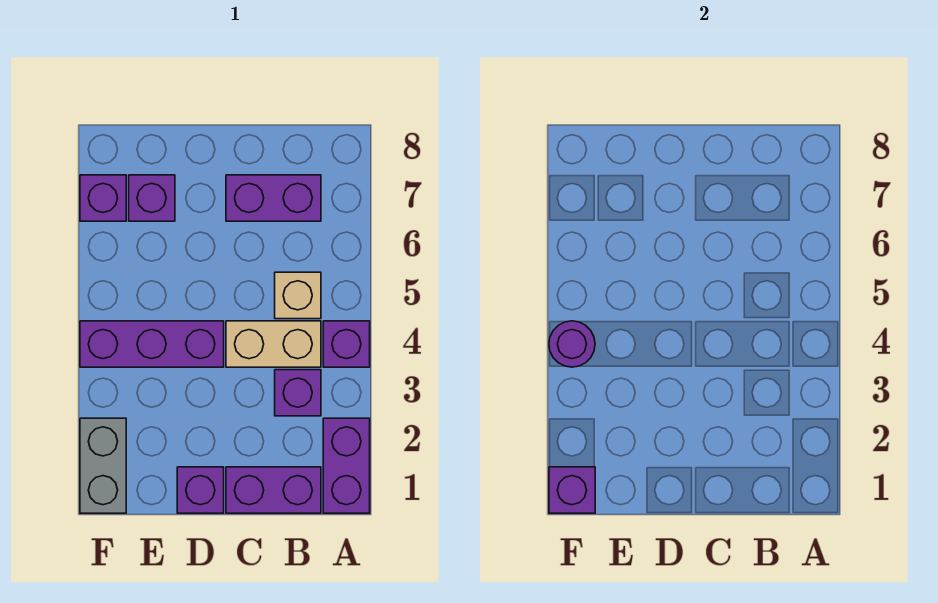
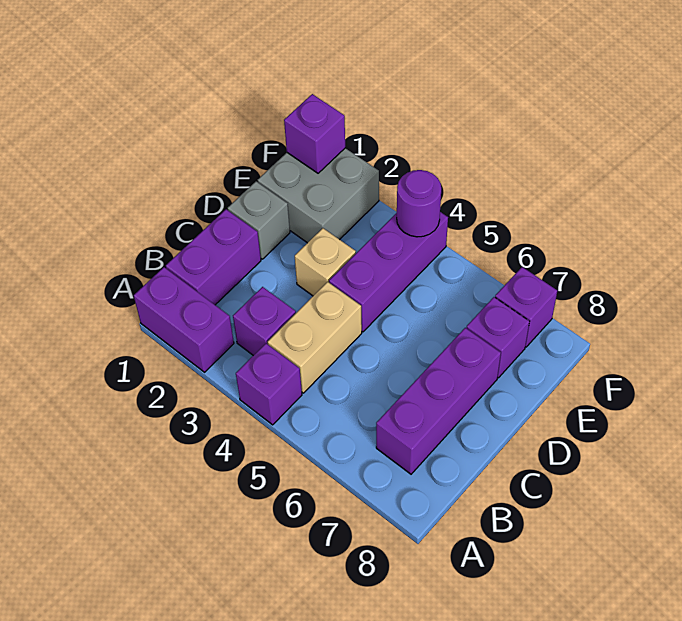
tan brick B5 level 1 -> tan brick D3 level 1
purple brick B7:C7 level 1 -> purple brick B7:D7 level 1
purple brick D1 level 1 -> grey brick D1 level 1
grey brick F1:F2 level 1 -> grey brick E1:F2 level 1

